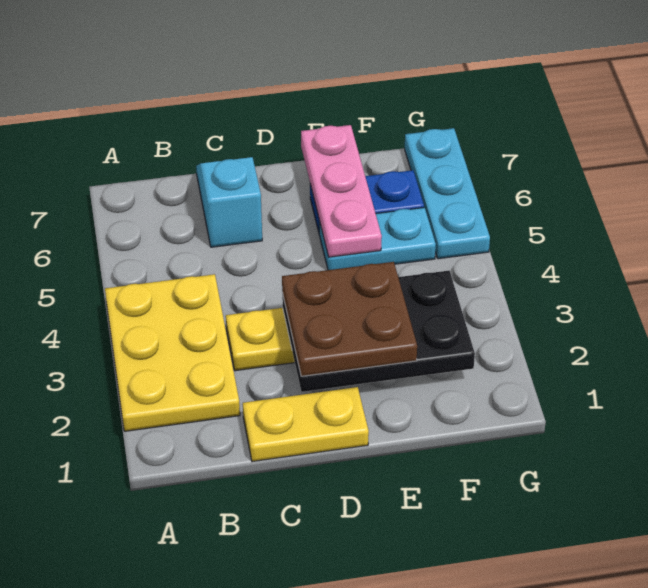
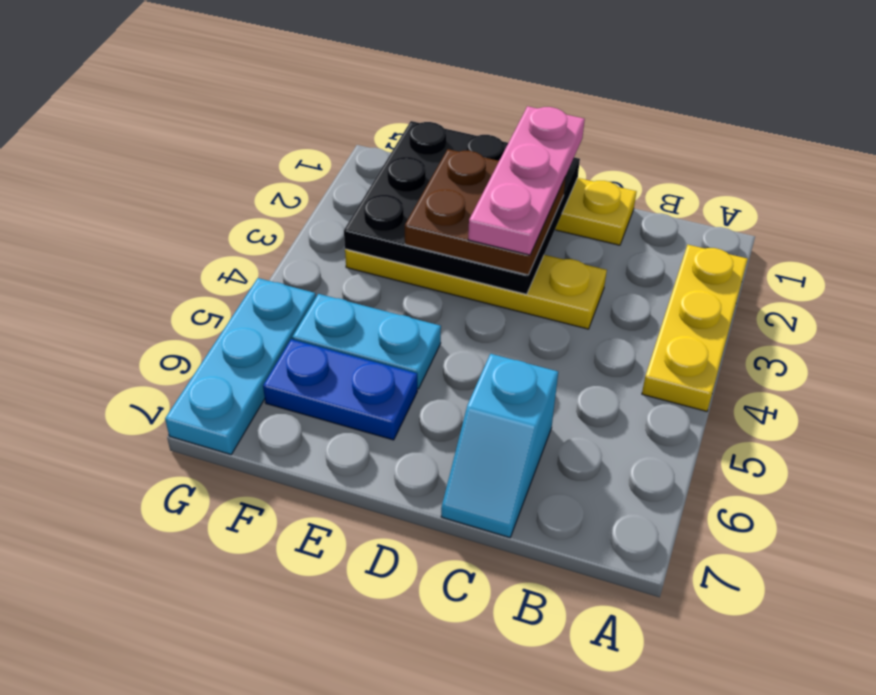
yellow plate A2:B4 level 1 -> yellow plate A2:A4 level 1
black plate D2:F3 level 2 -> black plate D1:F3 level 2
pink plate E5:E7 level 2 -> pink plate D1:D3 level 4

